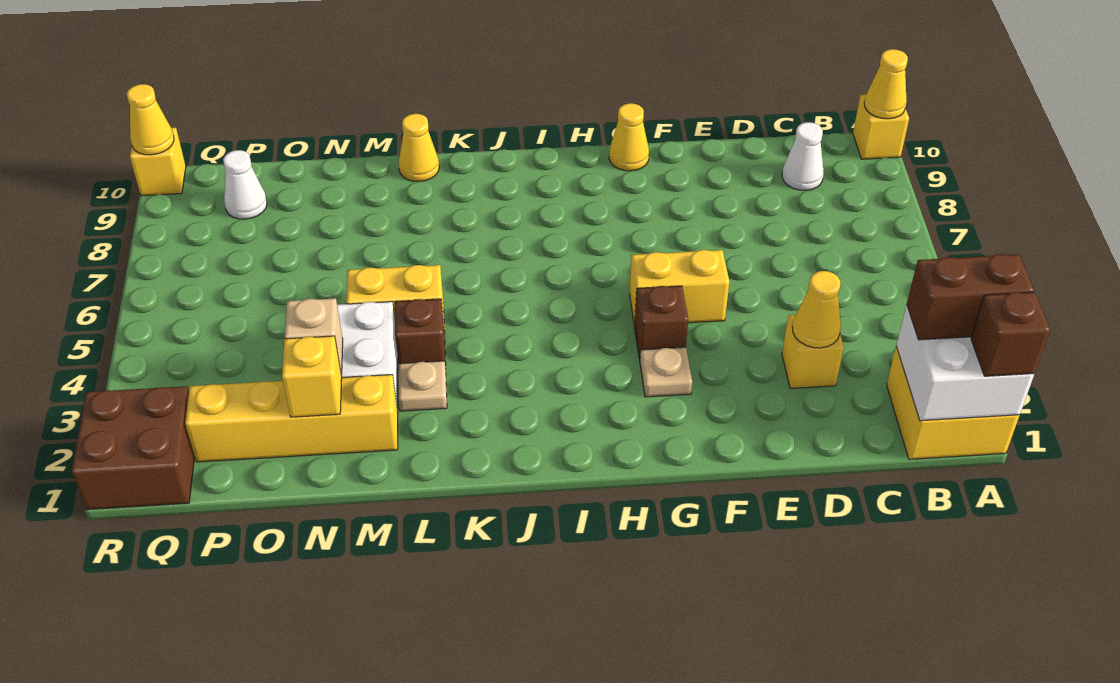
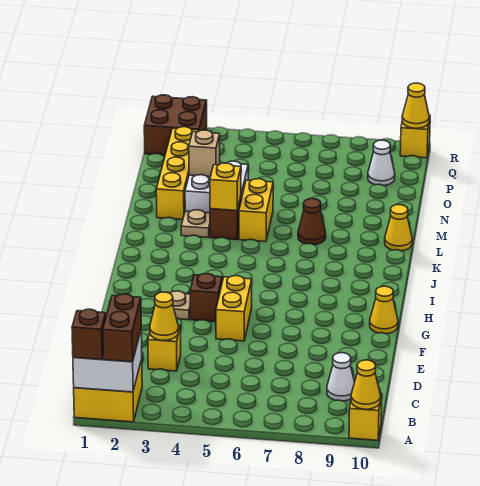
none -> brown cone L7 level 1
yellow brick N2 level 2 -> yellow brick L4 level 2

